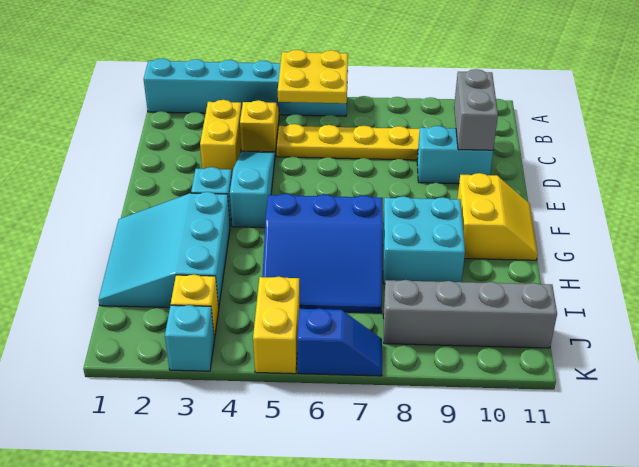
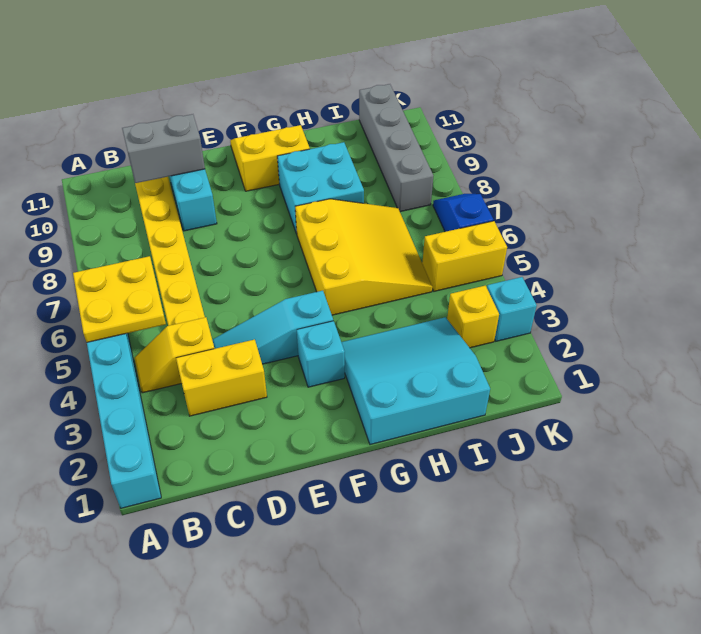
cyan slope G1:I3 level 1 top 3 -> cyan slope G1:I3 level 1 top 1
blue slope G5:I7 level 1 top G -> yellow slope G5:I7 level 1 top G

